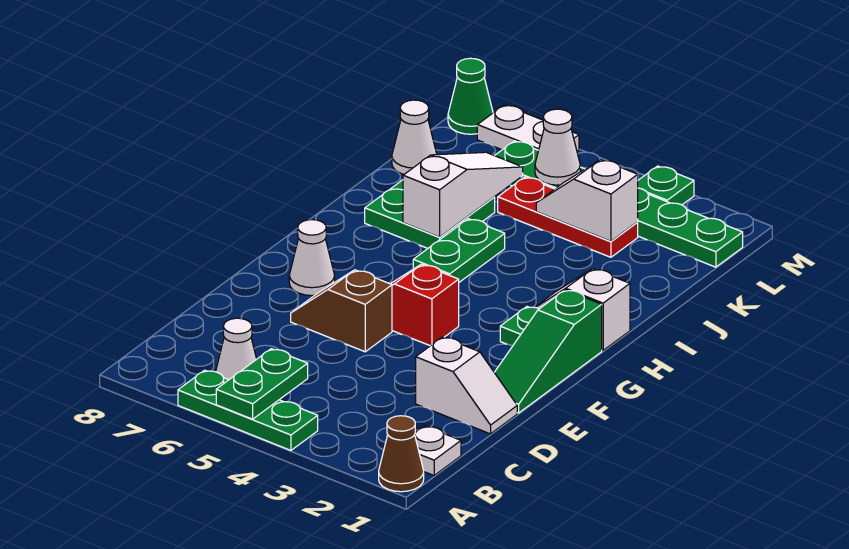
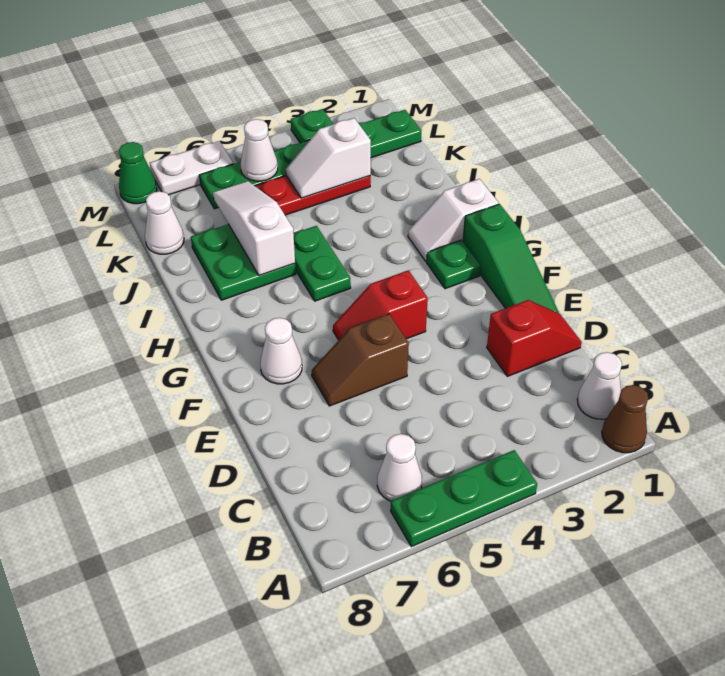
green plate A5:B5 level 2 -> none
white plate B1 level 1 -> white cone B1 level 1
white slope D1:D2 level 1 top 2 -> red slope D1:D2 level 1 top 2

